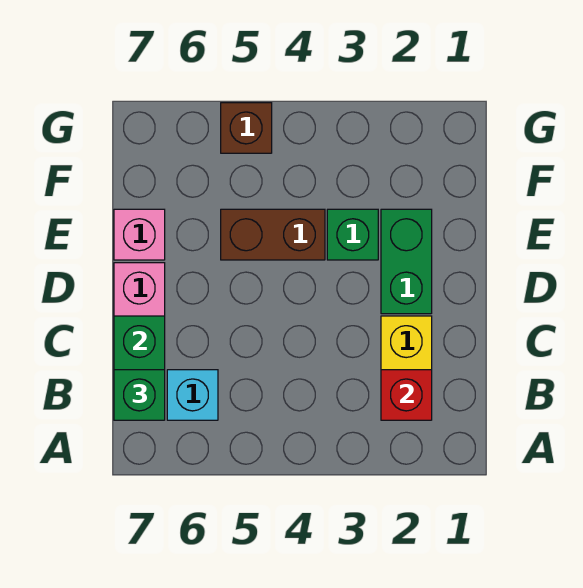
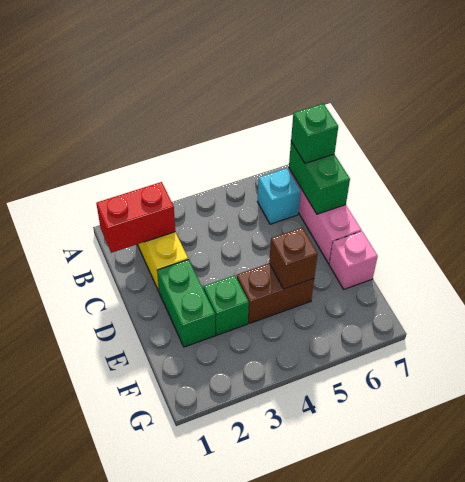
red brick B2 level 2 -> red brick B1:B2 level 2
brown brick G5 level 1 -> brown brick E5 level 2

